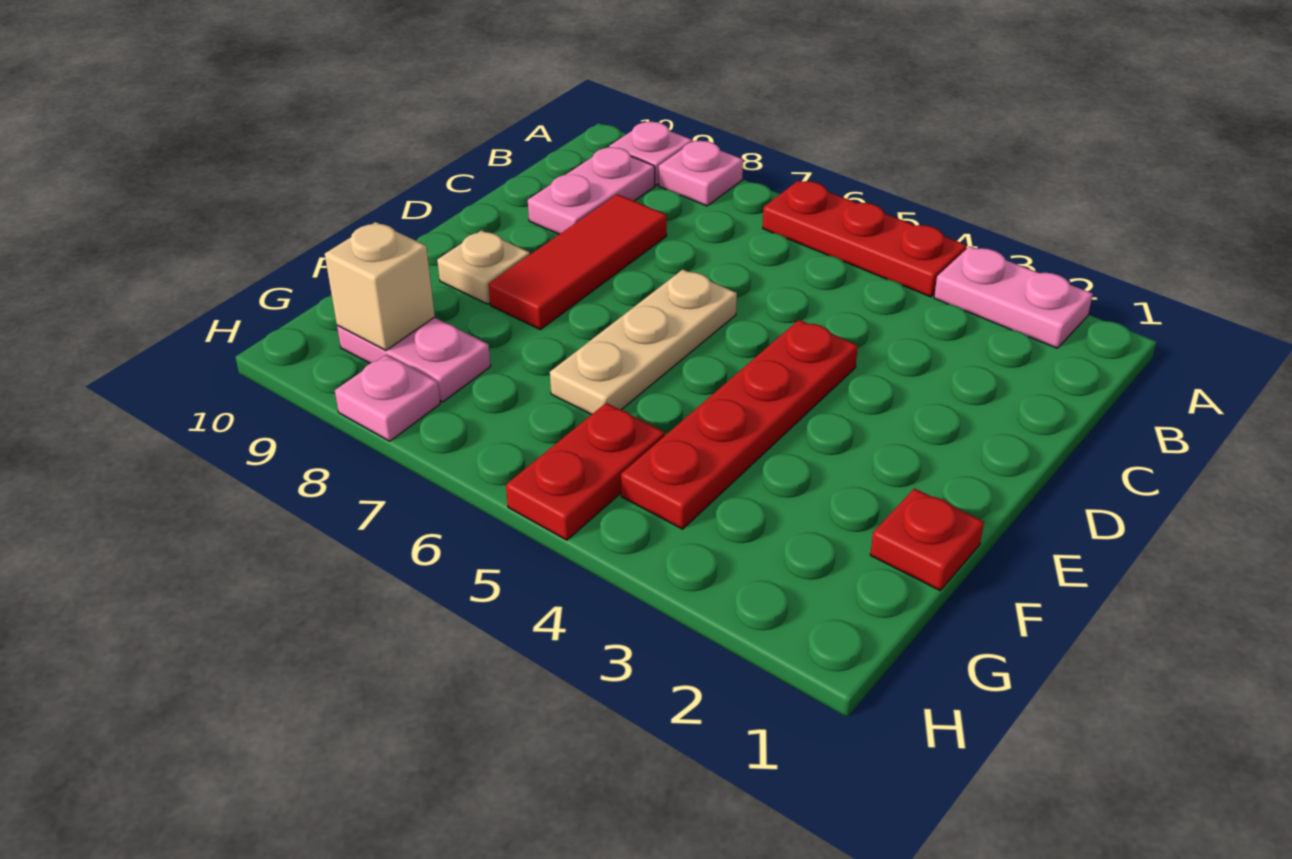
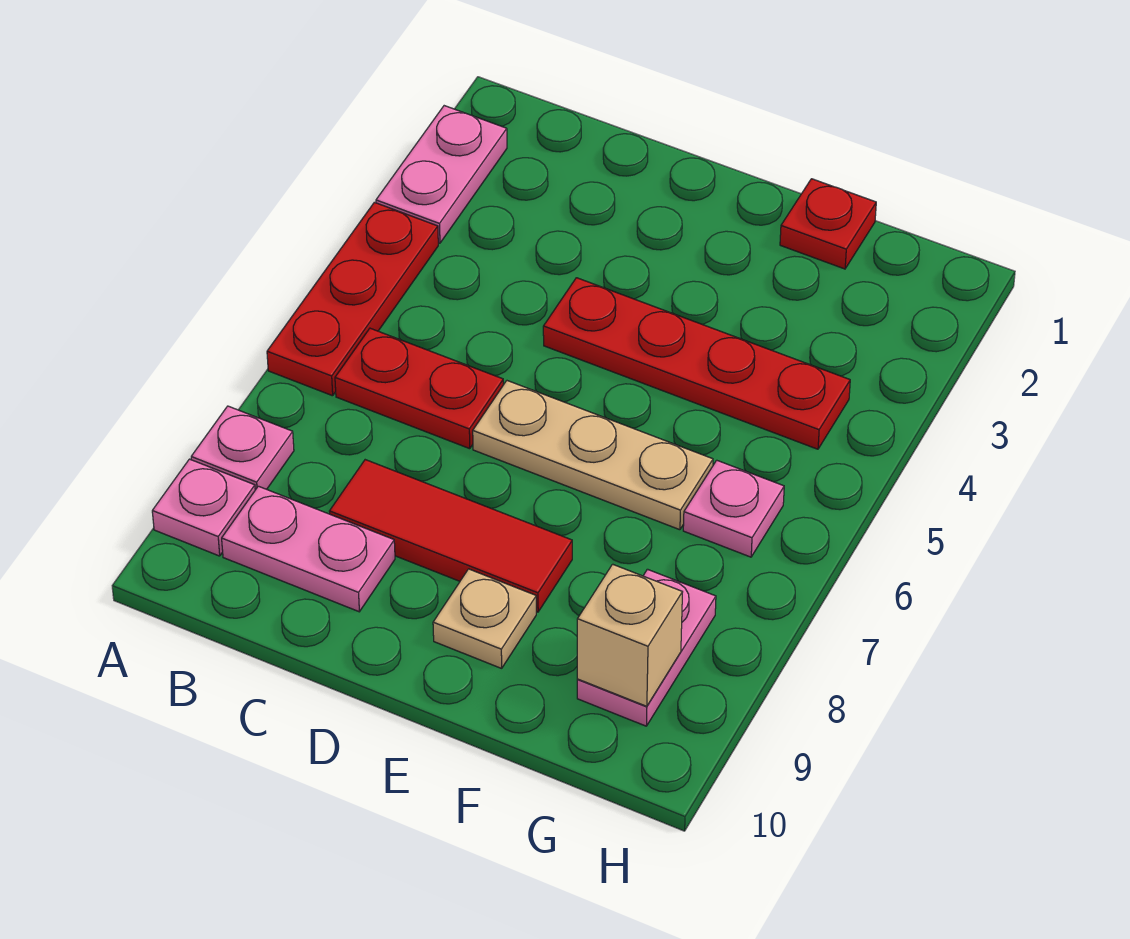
red plate G5:H5 level 1 -> red plate B6:C6 level 1
pink plate H8 level 1 -> pink plate G6 level 1

